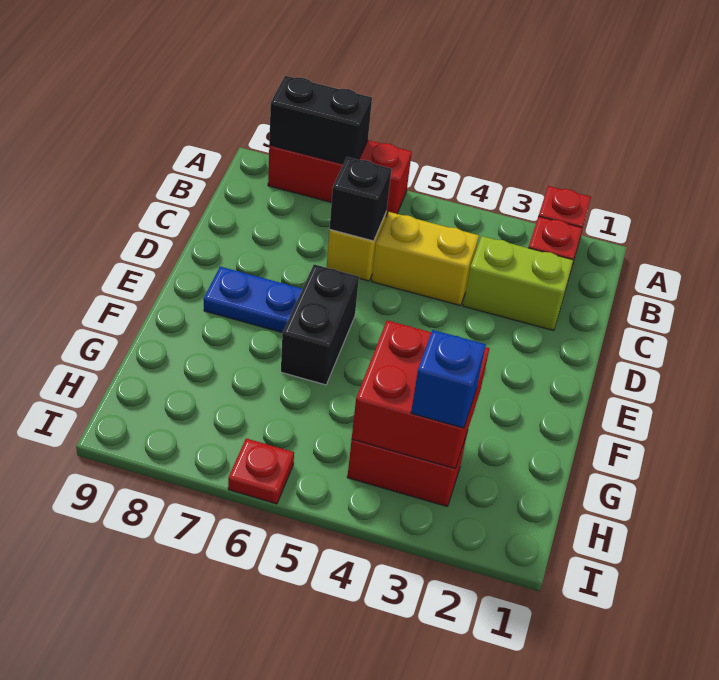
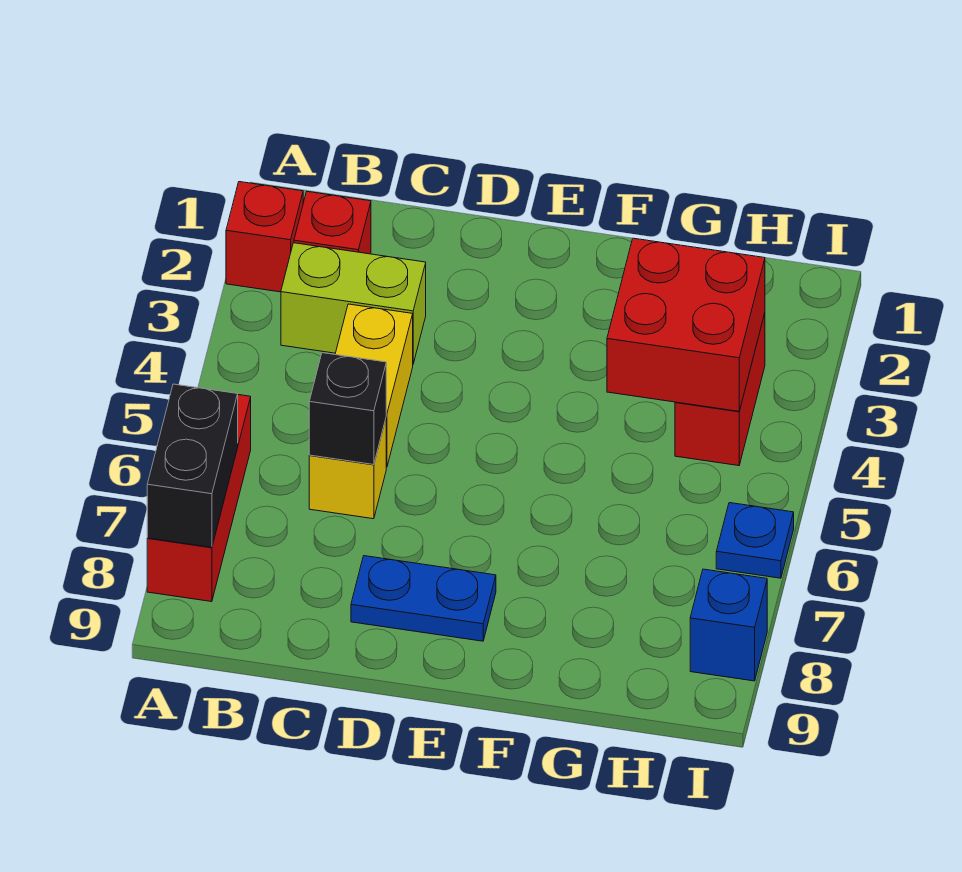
lime brick C2:C3 level 1 -> lime brick B3:C3 level 1
black brick E6:F6 level 1 -> none
blue plate E7:E8 level 1 -> blue plate D8:E8 level 1
blue brick H3 level 3 -> blue brick I8 level 1
red plate I6 level 1 -> blue plate I6 level 1

